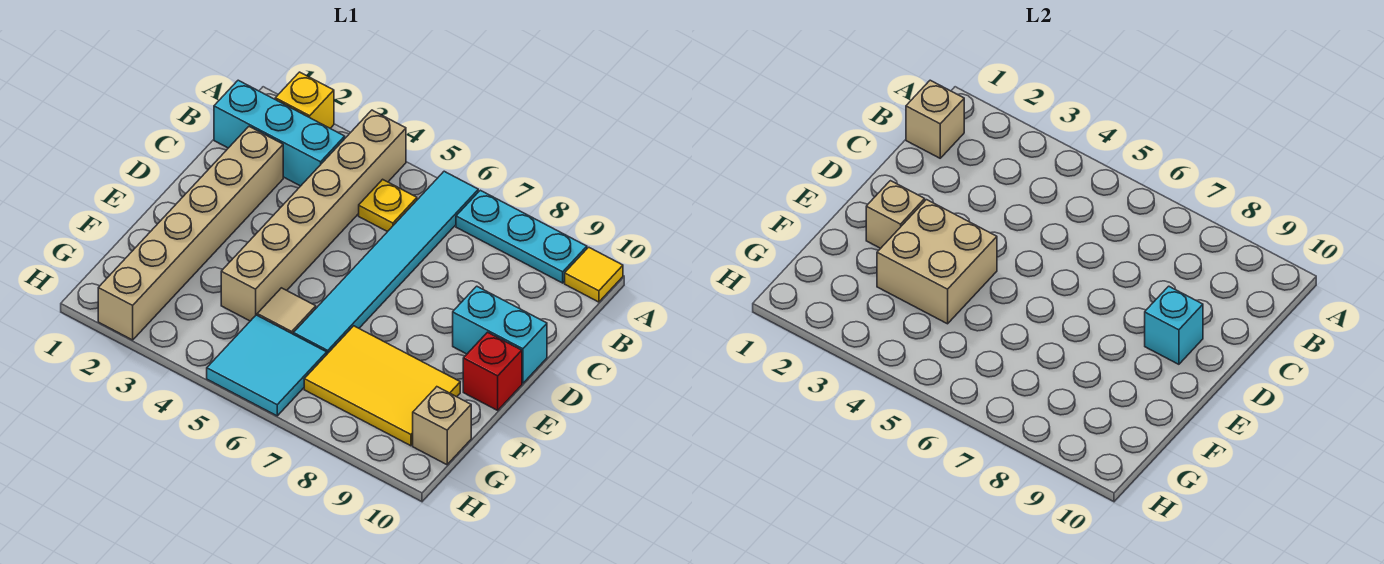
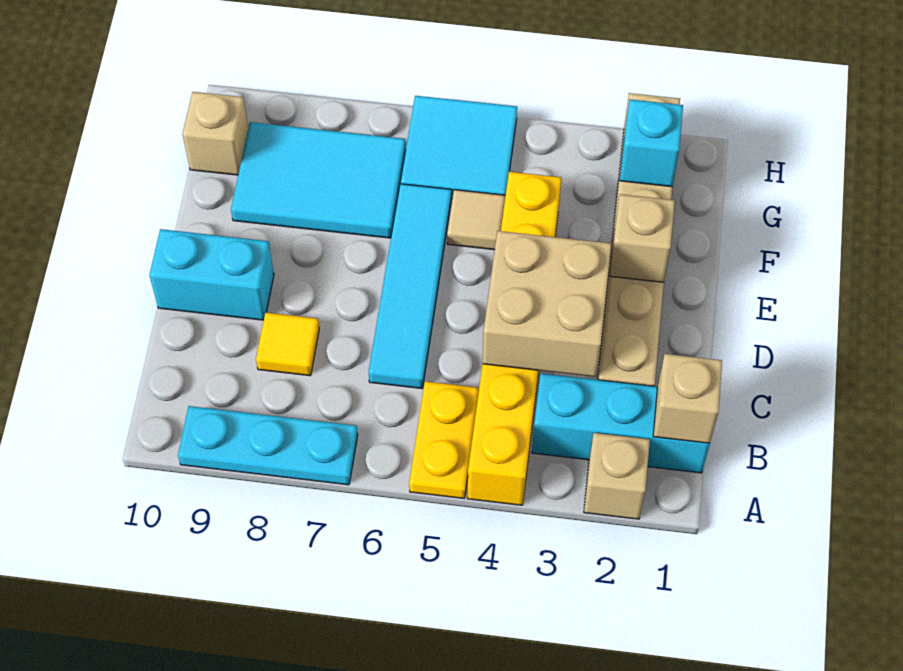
yellow brick A2 level 1 -> tan brick A2 level 1
tan brick A4:F4 level 1 -> yellow brick A4:F4 level 1
cyan tile A6:F6 level 1 -> cyan tile C6:F6 level 1
yellow tile A10 level 1 -> yellow tile C8 level 1
yellow plate B5 level 1 -> yellow plate A5:B5 level 1
cyan brick D9 level 2 -> cyan brick G2 level 2
tan brick E3:F4 level 2 -> tan brick C3:D4 level 2
red brick E10 level 1 -> none
yellow tile F7:G9 level 1 -> cyan tile F7:G9 level 1

